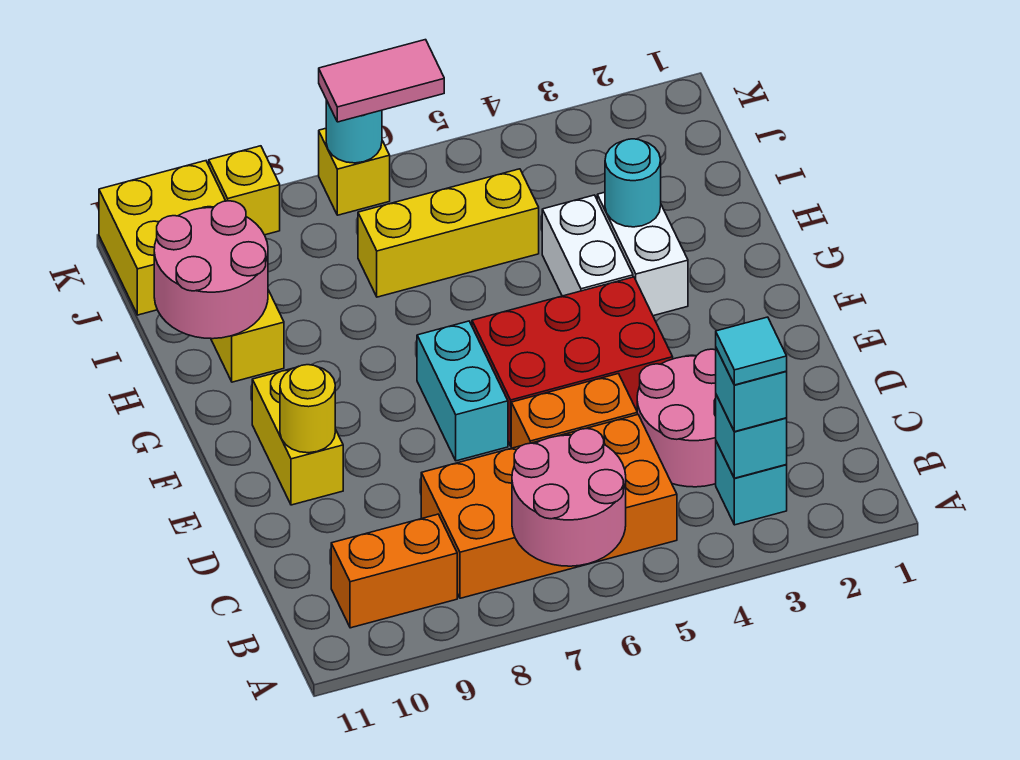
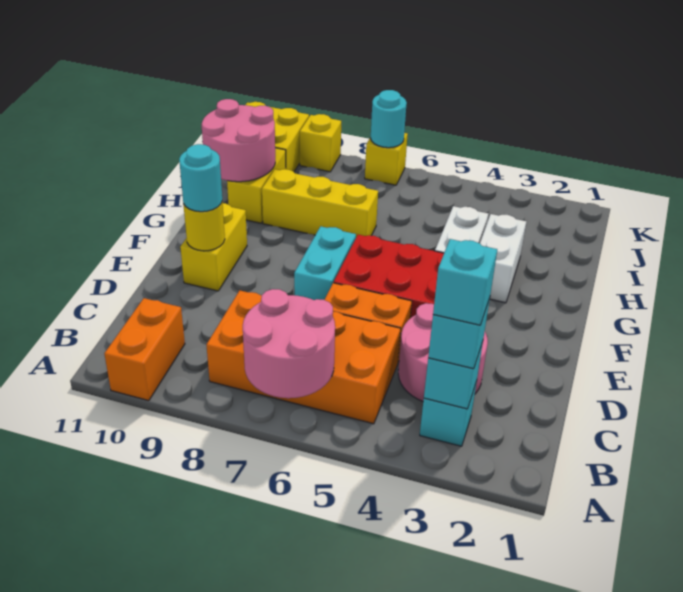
cyan tile B3 level 4 -> cyan brick B3 level 4
orange brick B9:B10 level 1 -> orange brick A10:B10 level 1
cyan round brick H3 level 2 -> cyan round brick E10 level 3
yellow brick I5:I7 level 1 -> yellow brick H7:H9 level 1
pink tile K6:K7 level 3 -> none

